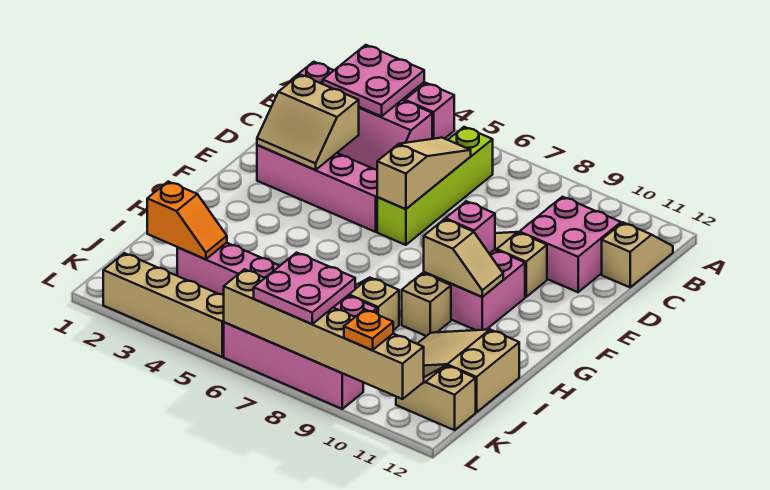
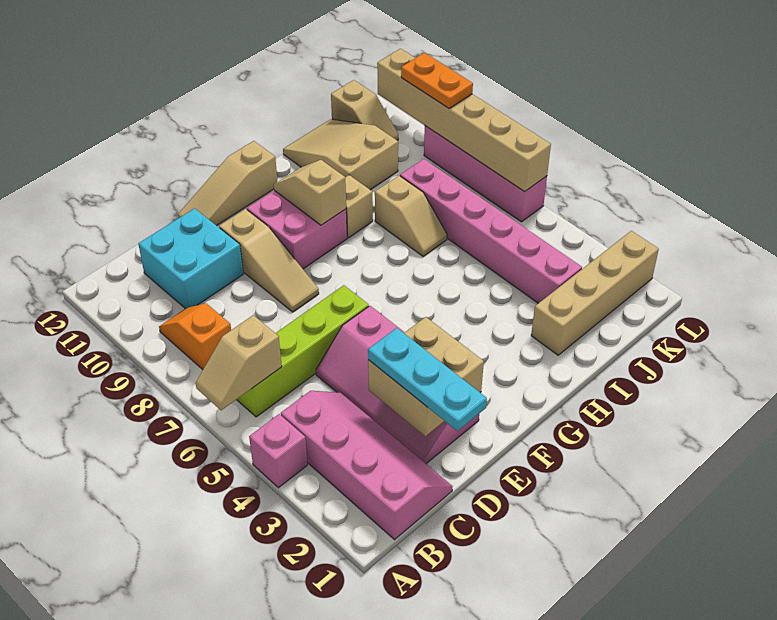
pink plate A2:B3 level 2 -> none
tan slope B12:C12 level 1 top C -> tan slope A6:B6 level 2 top B
tan slope C6:E6 level 2 top E -> tan slope E12:G12 level 1 top G
pink brick C10:D11 level 1 -> cyan brick C10:D11 level 1
none -> cyan plate D1:D3 level 3
tan slope D2:E3 level 2 top D -> tan brick D2:E3 level 2
pink brick F9 level 2 -> none
tan slope I10:J12 level 1 top 12 -> tan slope I10:J12 level 1 top 10
orange slope J2:J3 level 2 top 2 -> orange slope B8:B9 level 1 top 8
pink plate K7:L8 level 3 -> none
tan brick L2:L5 level 1 -> tan brick I2:L2 level 1
orange plate L10 level 3 -> orange plate L9:L10 level 3

